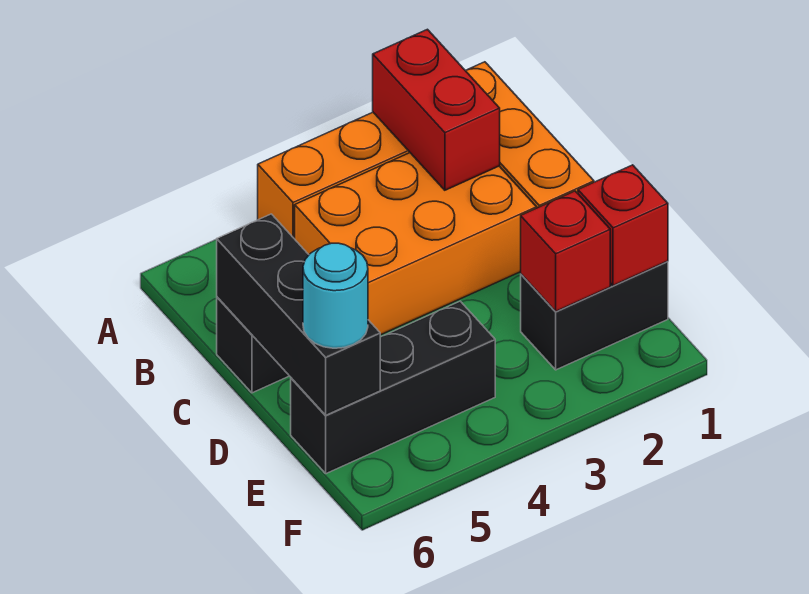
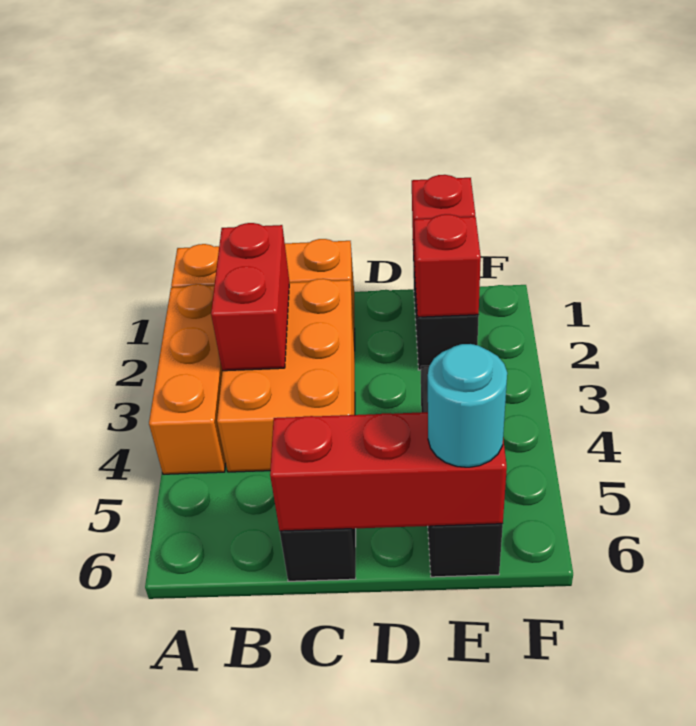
red brick A2:B2 level 2 -> red brick B2:B3 level 2
black brick C6:E6 level 2 -> red brick C6:E6 level 2

